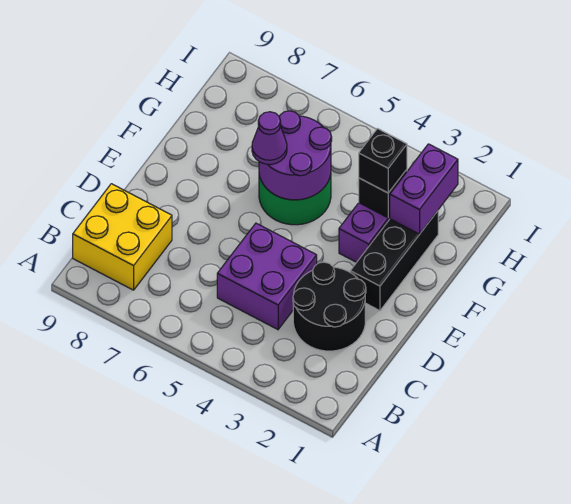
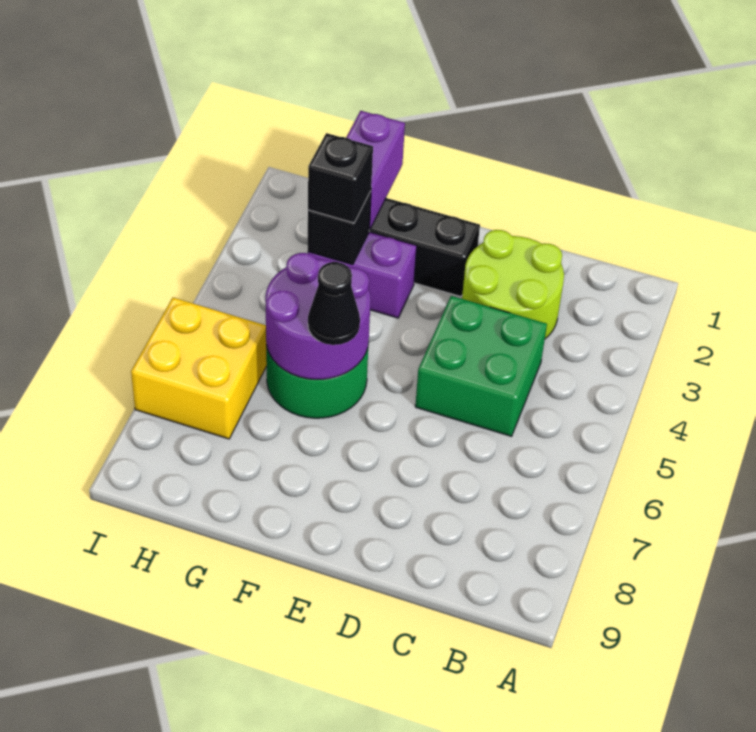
yellow brick B8:C9 level 1 -> yellow brick H6:I7 level 1
black round brick C2:D3 level 1 -> lime round brick C2:D3 level 1
purple brick C4:D5 level 1 -> green brick C4:D5 level 1
purple cone F6 level 3 -> black cone F6 level 3
purple brick G2:H2 level 2 -> purple brick G1:G2 level 2

